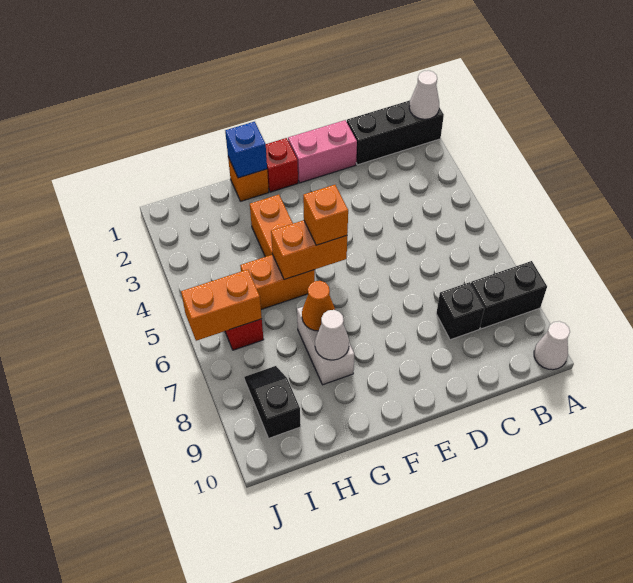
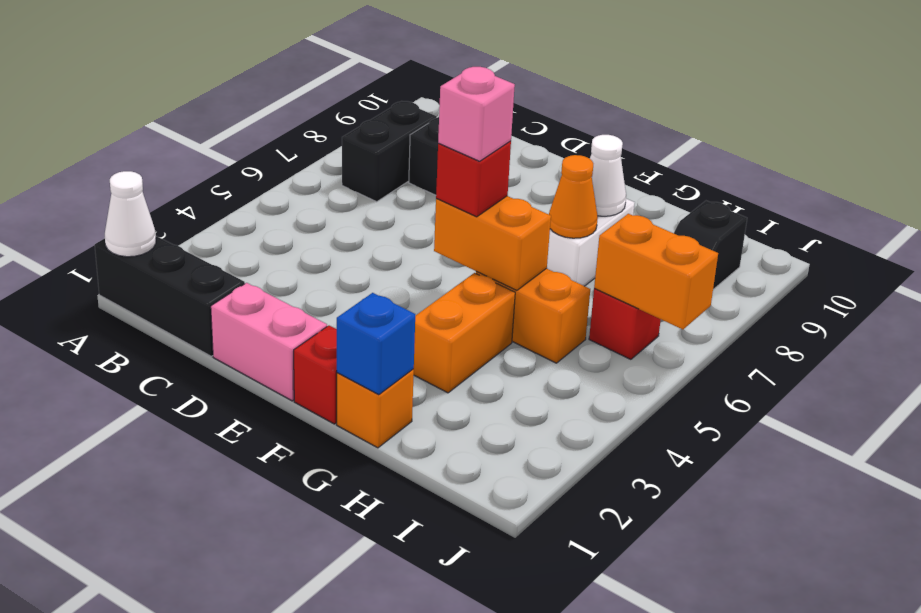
black brick A8:B8 level 1 -> black brick B7:B8 level 1
white cone A10 level 1 -> none
orange brick F5 level 3 -> red brick F5 level 3
none -> pink brick F5 level 4

